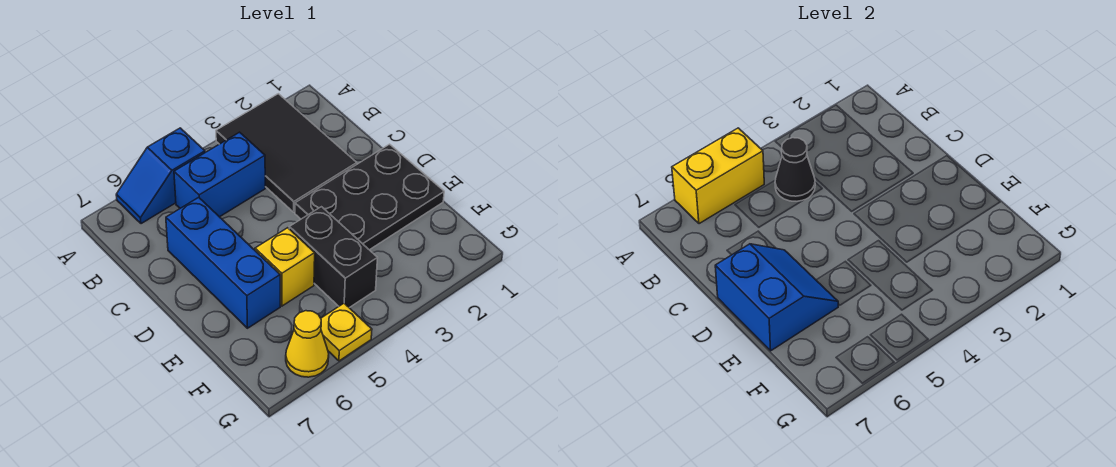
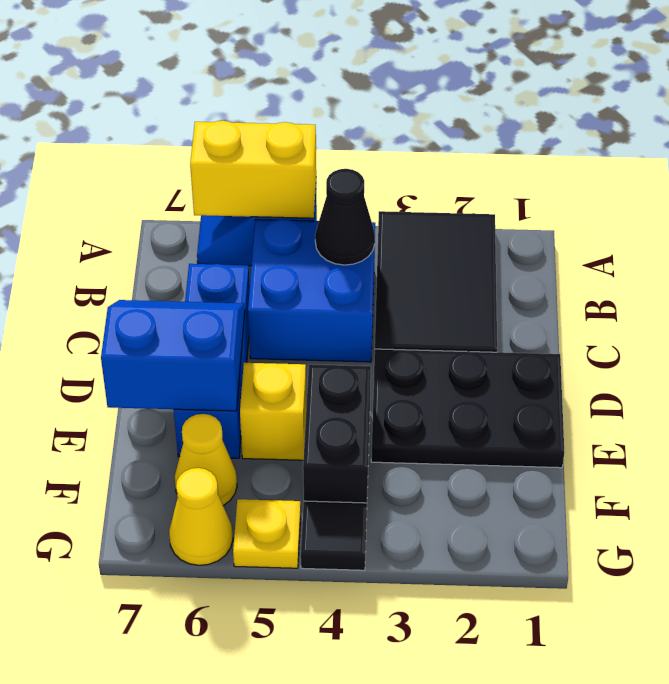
blue brick B4:B5 level 1 -> blue brick B4:C5 level 1
blue slope D6:E7 level 2 top 7 -> blue slope D6:E7 level 2 top E
none -> yellow cone F6 level 1
none -> black tile G4 level 1

